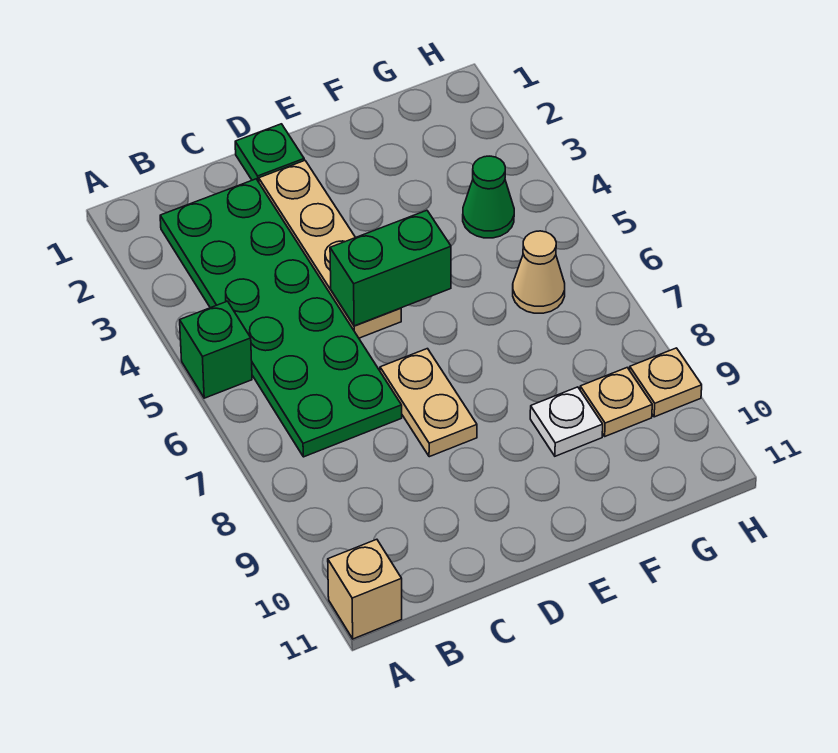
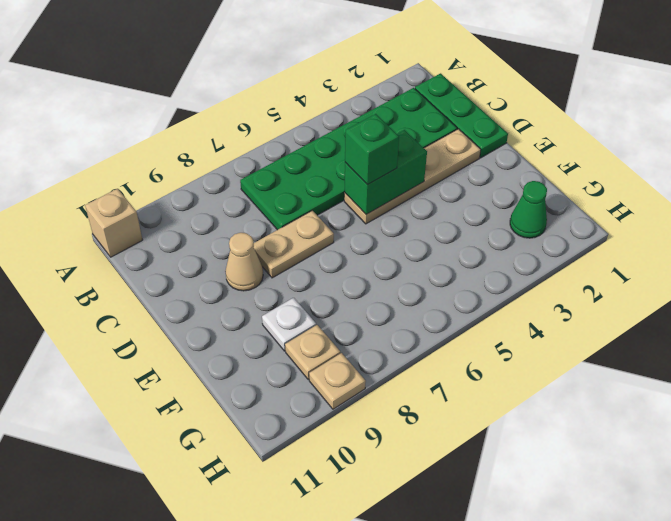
green brick A5 level 1 -> green brick D5 level 3
green plate D1 level 1 -> green plate B1:D1 level 1
green brick D5:E5 level 2 -> green brick D4:D5 level 2
green cone G4 level 1 -> green cone G2 level 1
tan cone G6 level 1 -> tan cone D9 level 1

